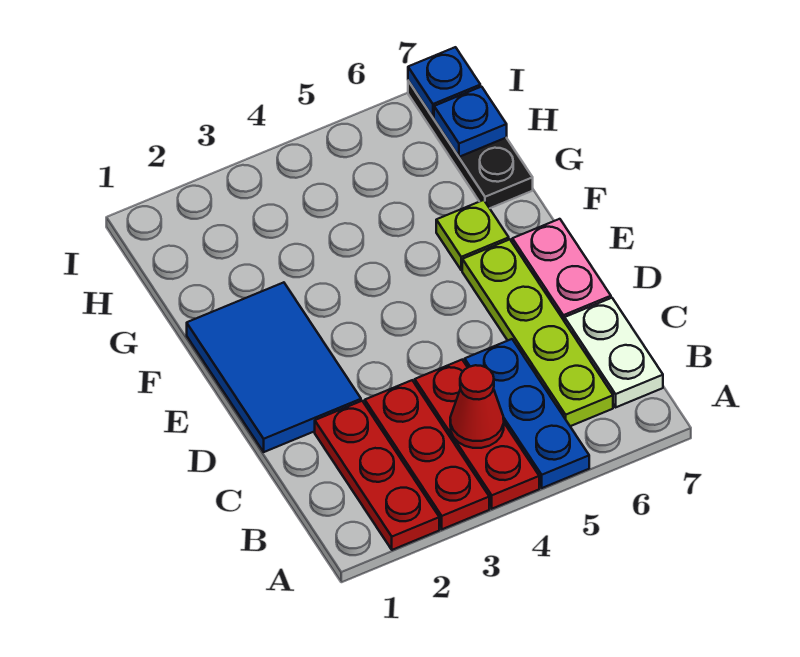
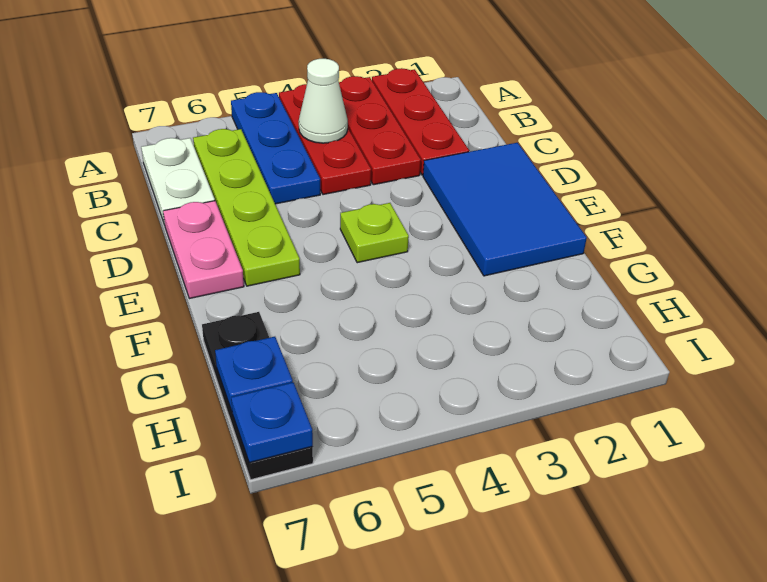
red cone B4 level 2 -> white cone B4 level 2
lime plate F6 level 1 -> lime plate E4 level 1

